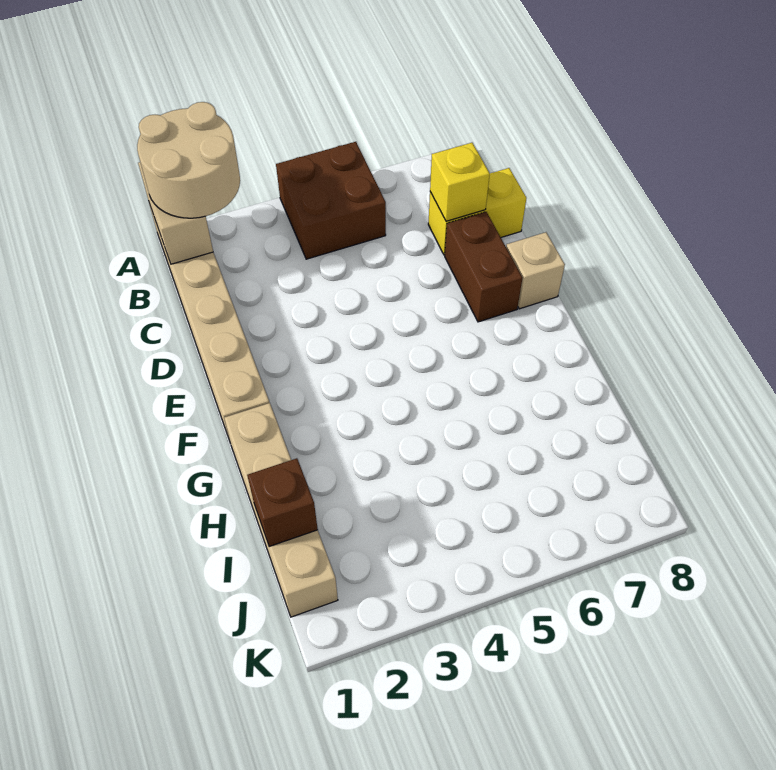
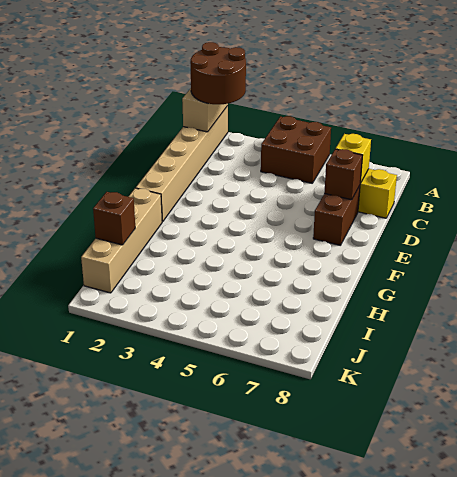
tan round brick A1:B2 level 3 -> brown round brick A1:B2 level 3
none -> brown brick D7 level 2
tan brick E8 level 1 -> none

